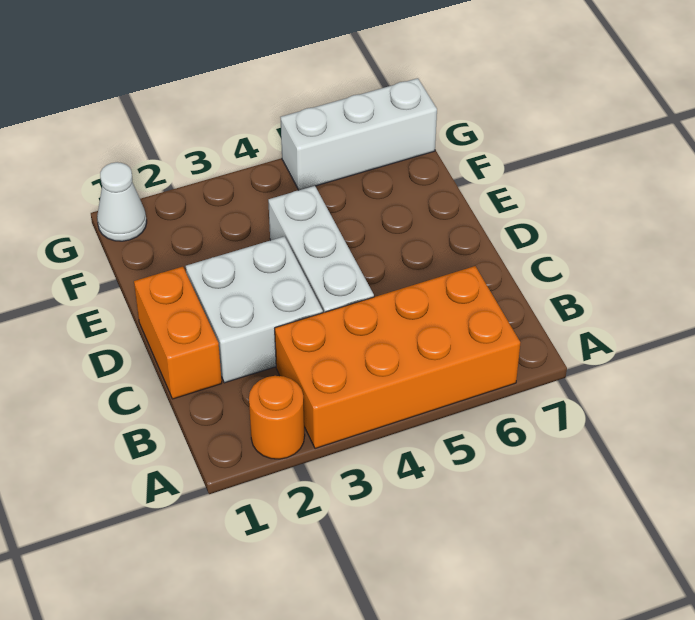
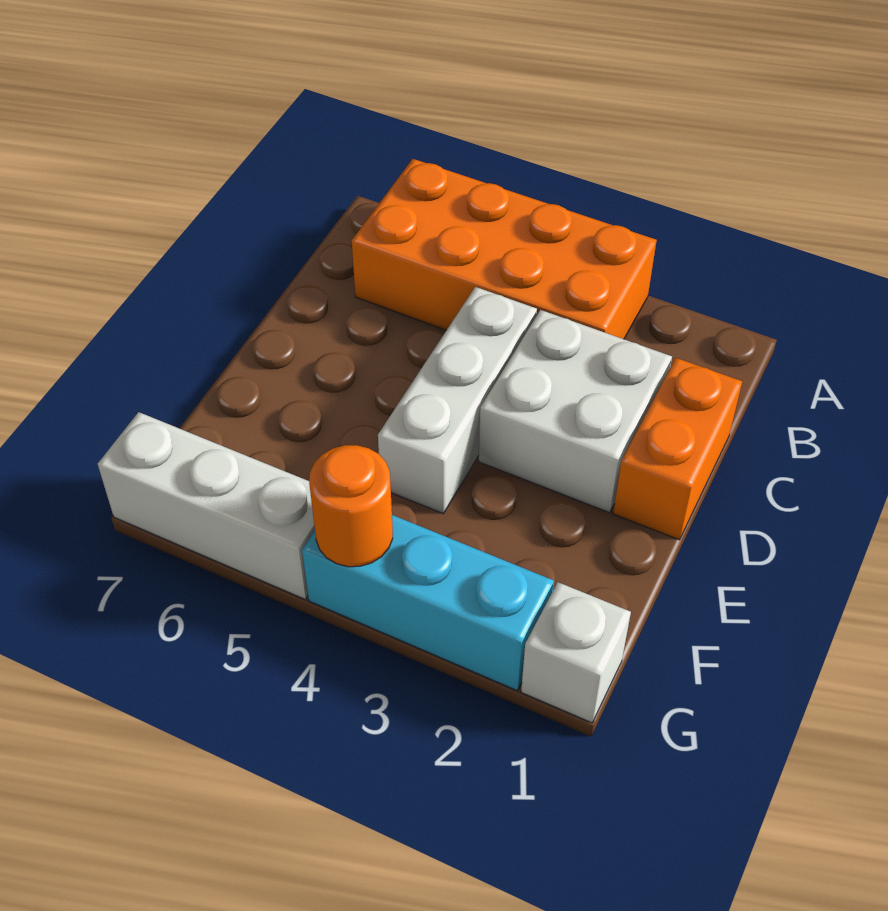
orange round brick A2 level 1 -> orange round brick G4 level 2
white cone G1 level 1 -> white brick G1 level 1
none -> cyan brick G2:G4 level 1

